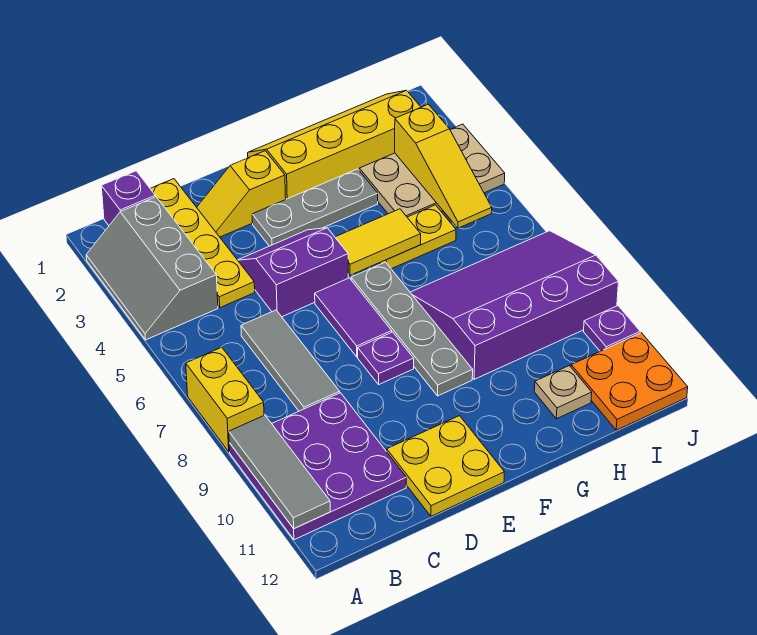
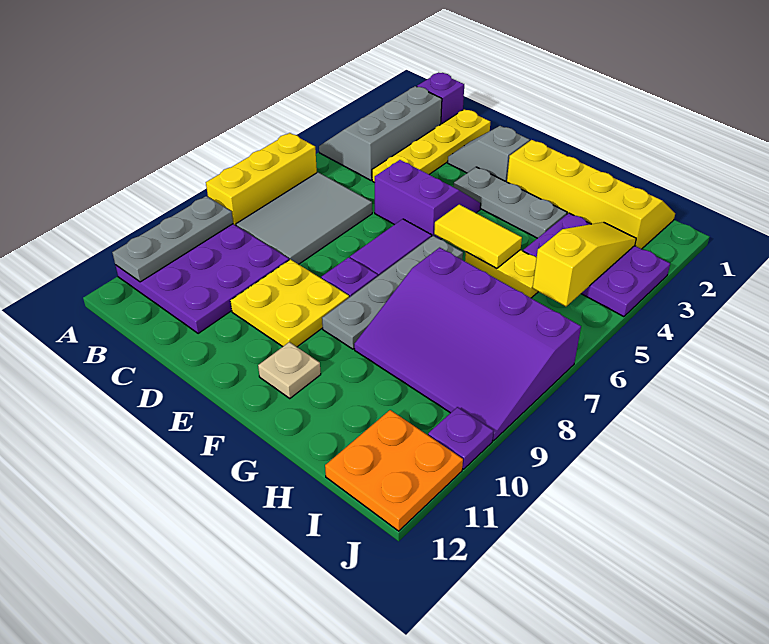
yellow brick A7:A8 level 1 -> yellow brick A6:A8 level 1
grey tile A9:A11 level 2 -> grey plate A9:A11 level 2
grey tile C6:C8 level 1 -> grey tile B6:C8 level 1
yellow slope D2:E2 level 1 top E -> grey slope D2:E2 level 1 top E
yellow plate D11:E12 level 1 -> yellow plate D9:E10 level 1
purple slope G7:J9 level 1 top 9 -> purple slope G7:J9 level 1 top 7
tan plate H3:J4 level 1 -> purple plate H3:J4 level 1
tan plate H11 level 1 -> tan plate F11 level 1
yellow slope I3:I5 level 2 top 3 -> yellow slope I3:I5 level 2 top 5

